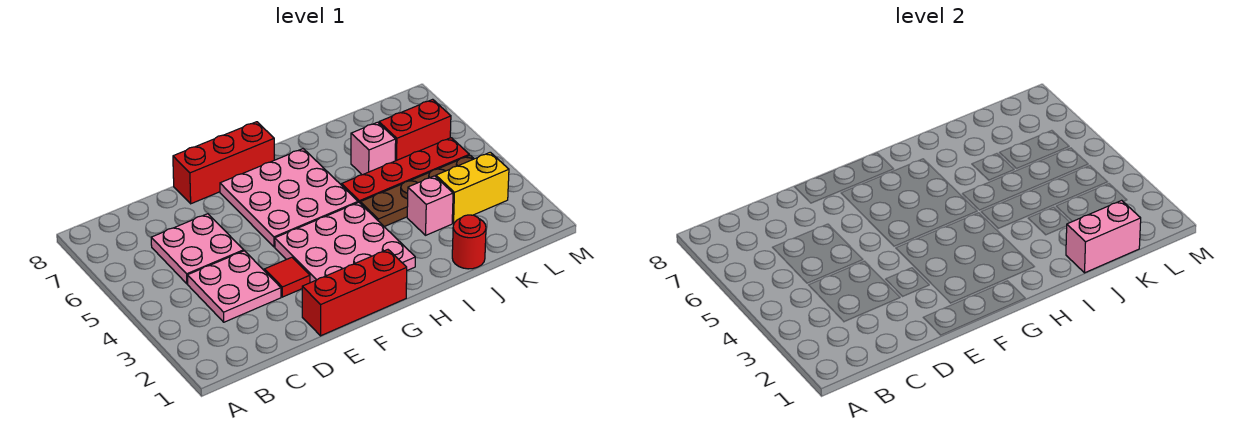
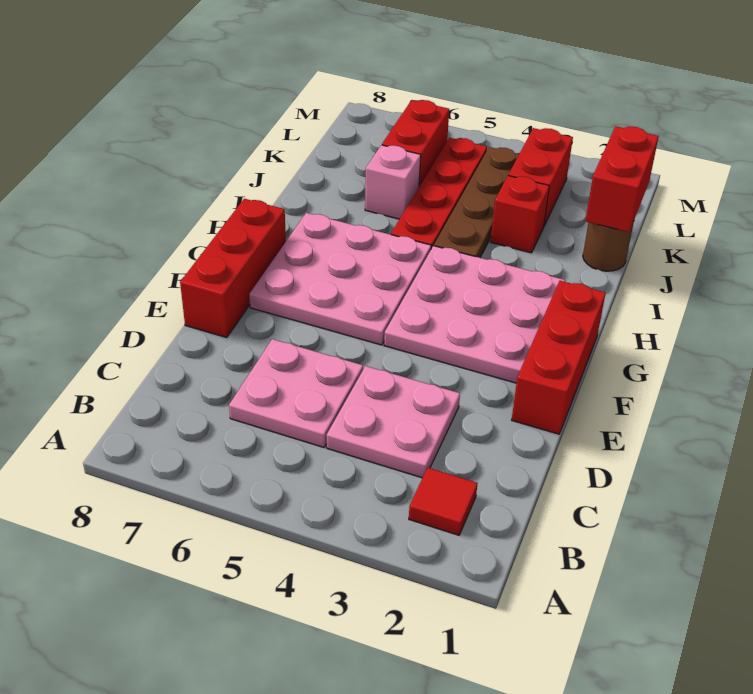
red tile E3 level 1 -> red tile B2 level 1
red round brick J1 level 1 -> brown round brick J1 level 1
pink brick J1:K1 level 2 -> red brick J1:K1 level 2
pink brick J3 level 1 -> red brick J3 level 1
yellow brick K3:L3 level 1 -> red brick K3:L3 level 1

